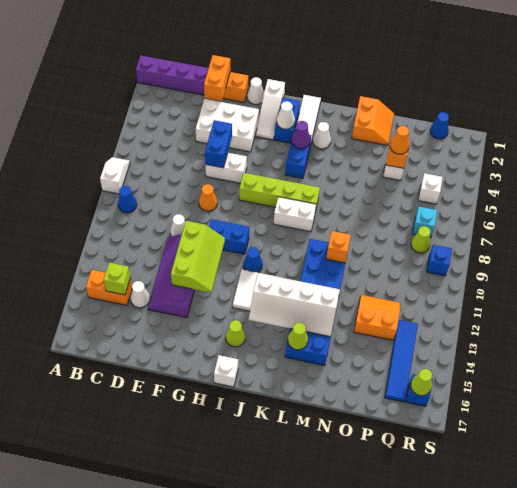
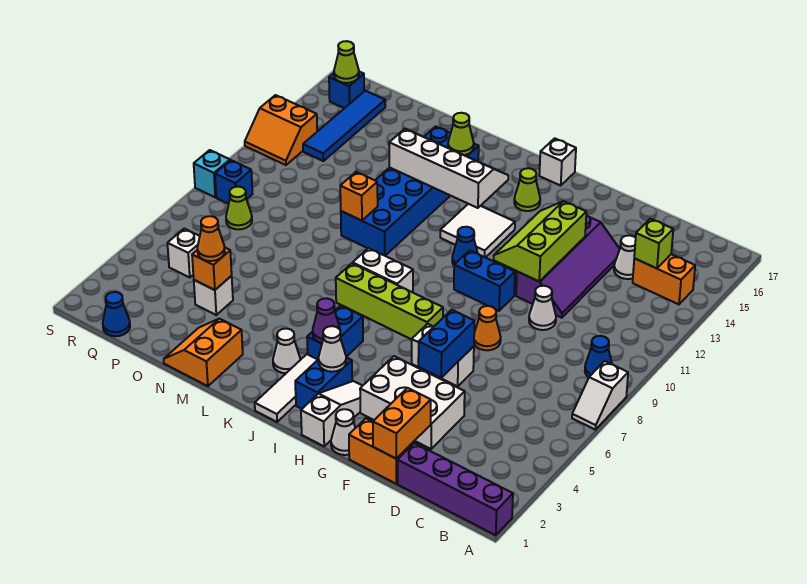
orange slope O12:P13 level 1 top 13 -> orange slope R12:S13 level 1 top 13
cyan brick Q7 level 1 -> cyan brick S9 level 1

